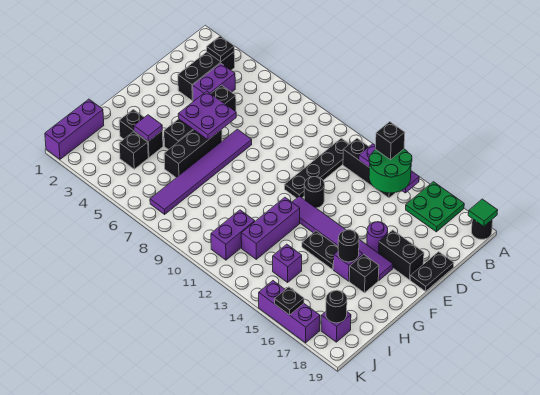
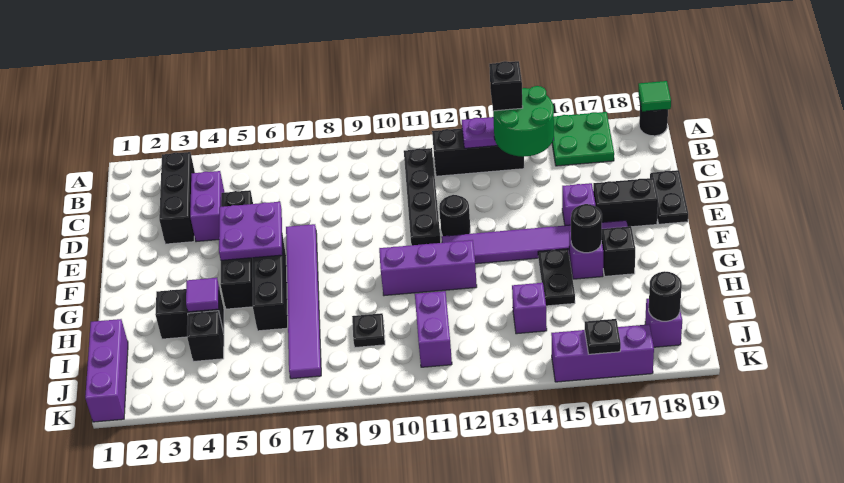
black plate B3 level 2 -> black plate I9 level 1
purple round brick E16 level 1 -> purple brick E16 level 1
purple brick G12:I12 level 1 -> purple brick G10:G12 level 1
black plate G14:G15 level 1 -> black plate G15:H15 level 1

